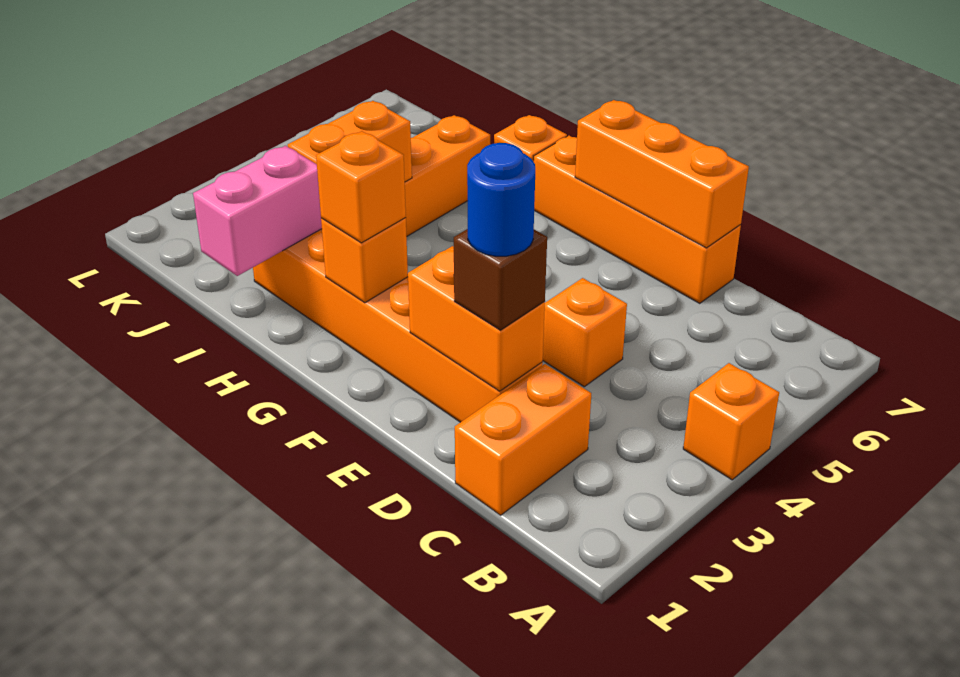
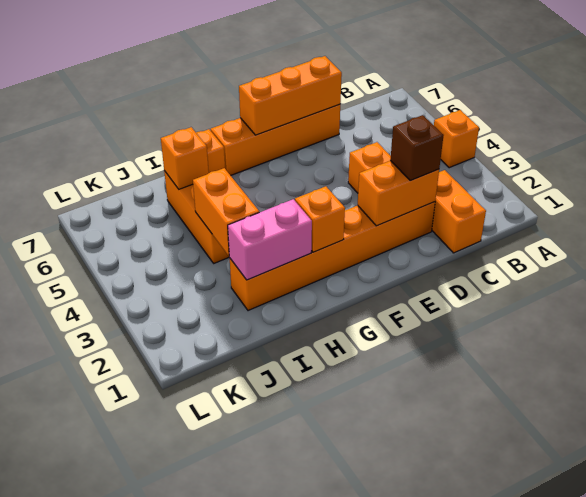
blue round brick D2 level 4 -> none
orange brick G2 level 3 -> orange brick I6 level 2
pink brick I1:I2 level 2 -> pink brick H2:I2 level 2

